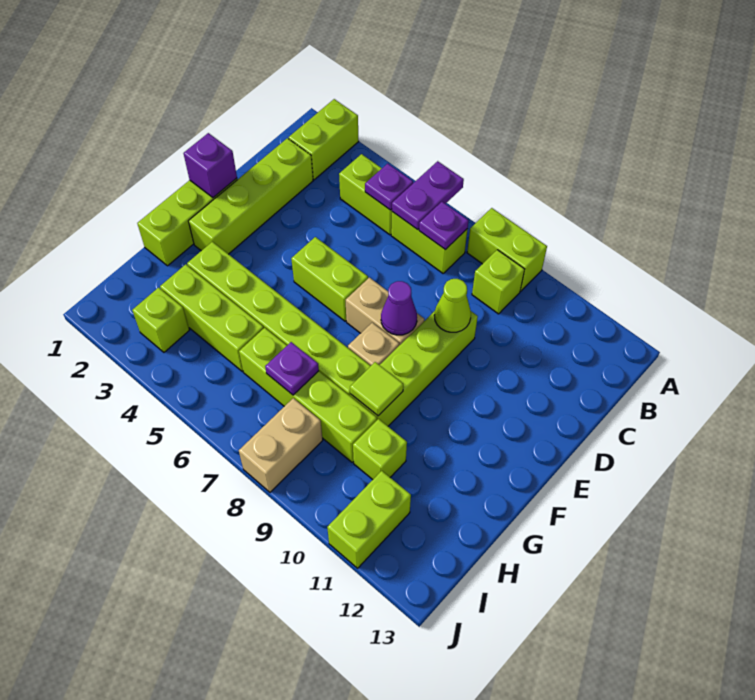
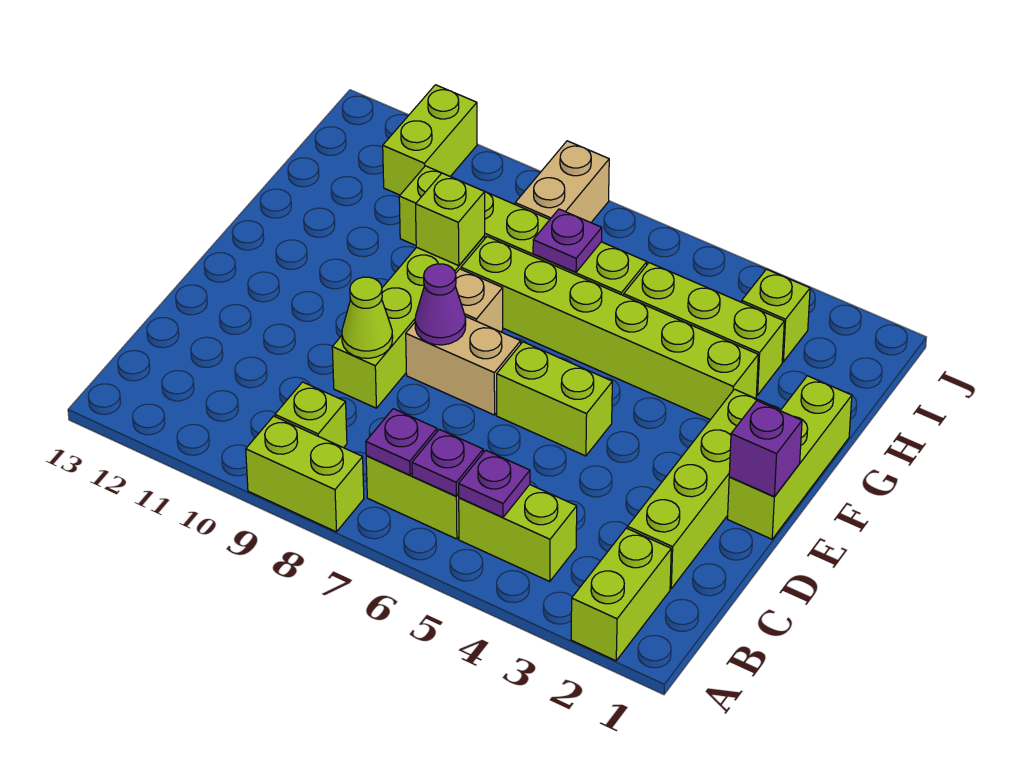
purple plate A6:B6 level 2 -> purple plate B6 level 2
lime tile G9 level 2 -> lime brick G9 level 2

